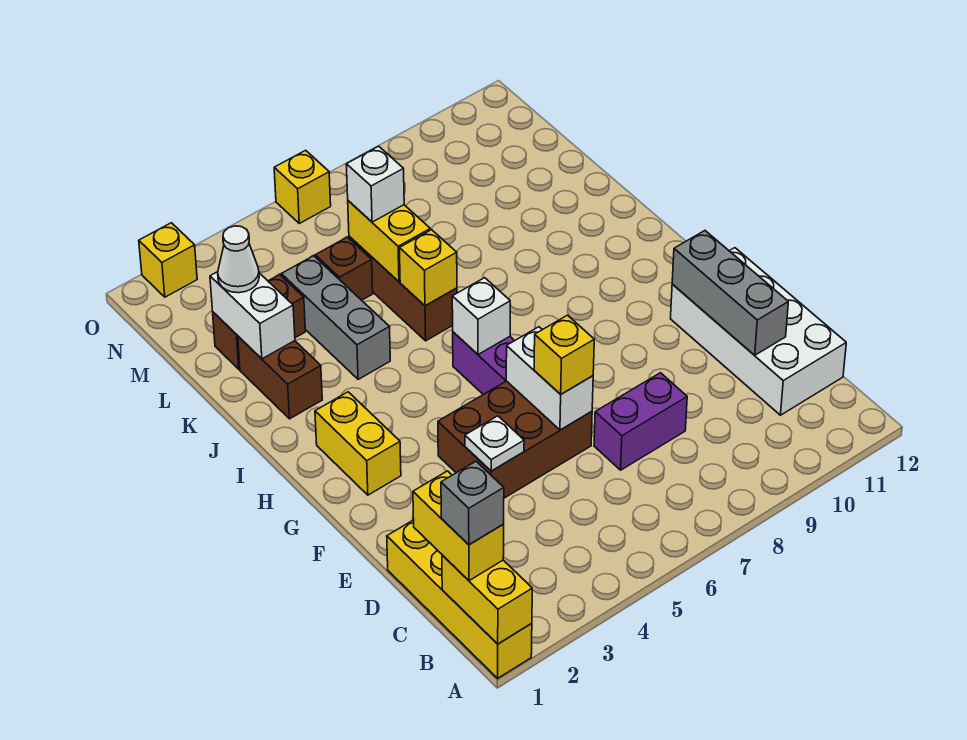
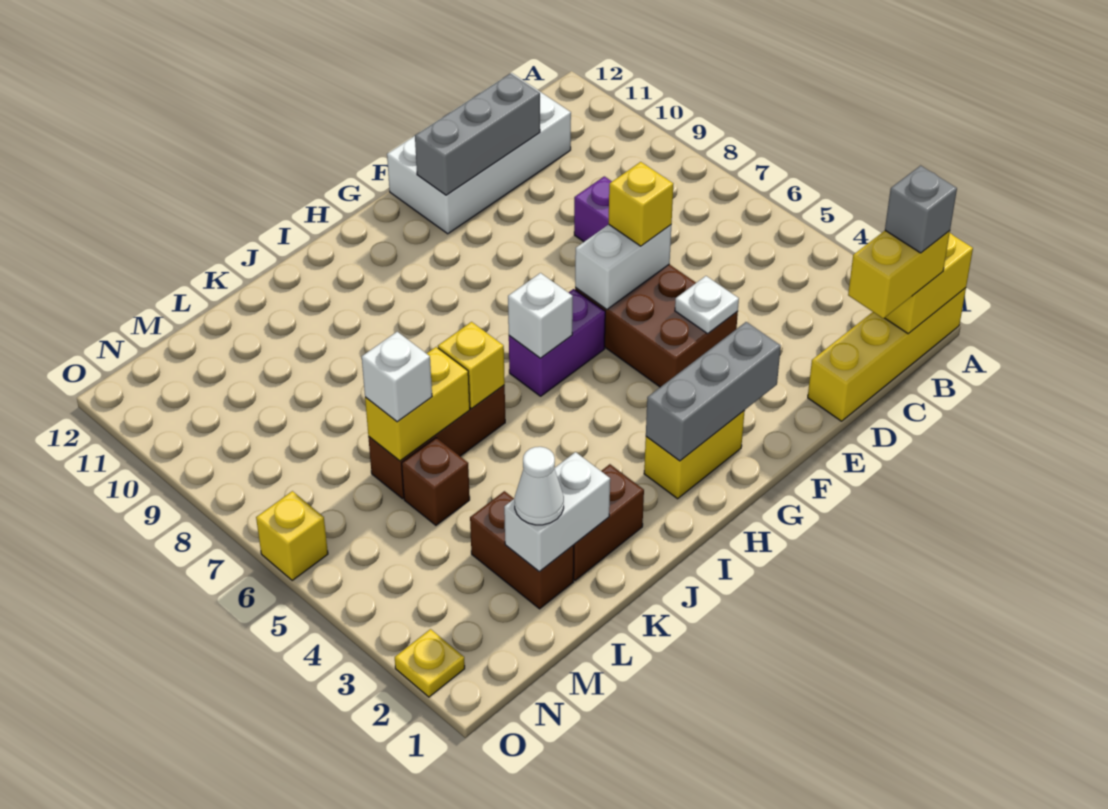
grey brick J4:L4 level 1 -> grey brick F2:H2 level 2
yellow brick O2 level 1 -> yellow plate O2 level 1

